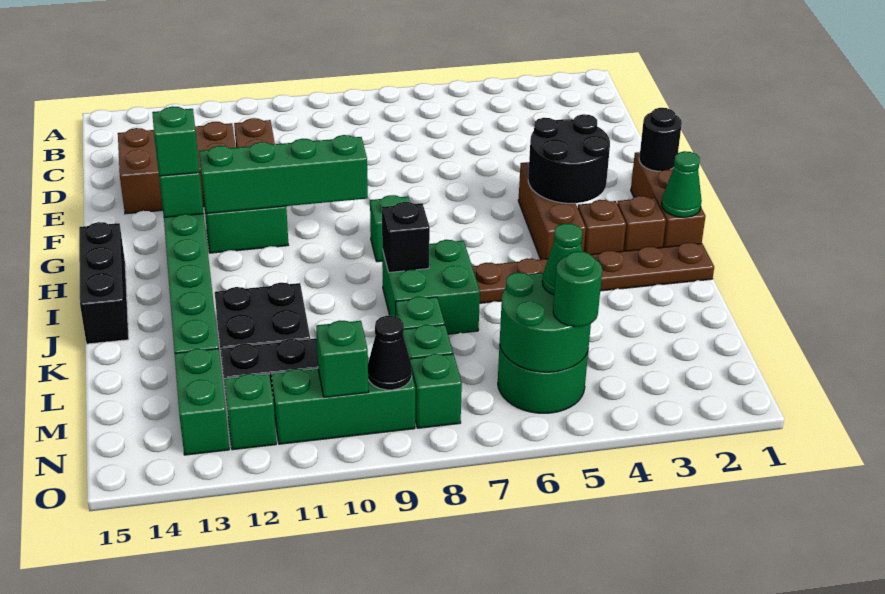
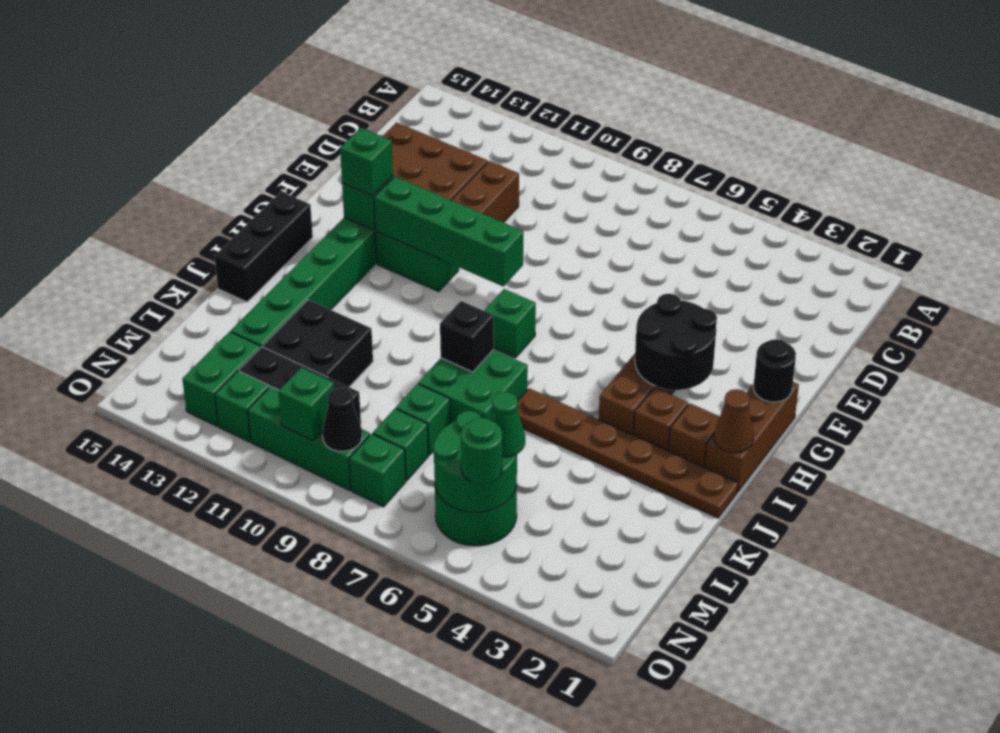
green cone I1 level 2 -> brown cone I1 level 2

